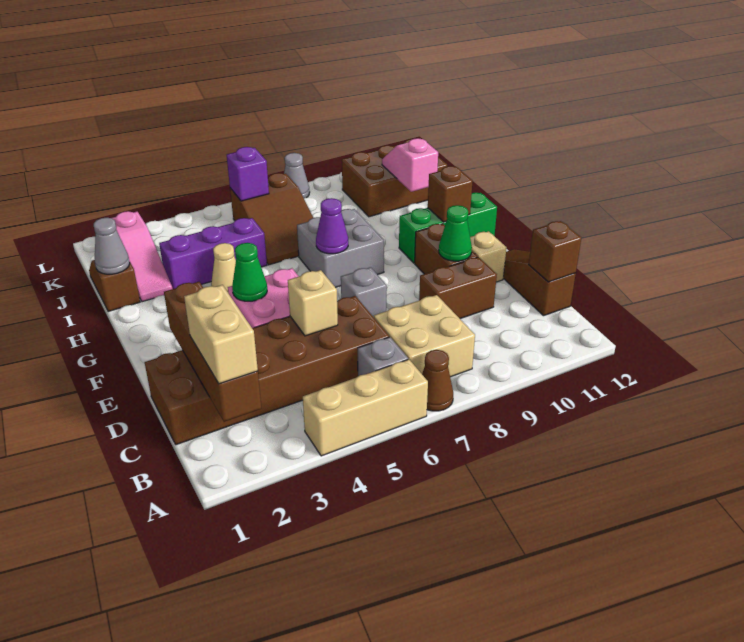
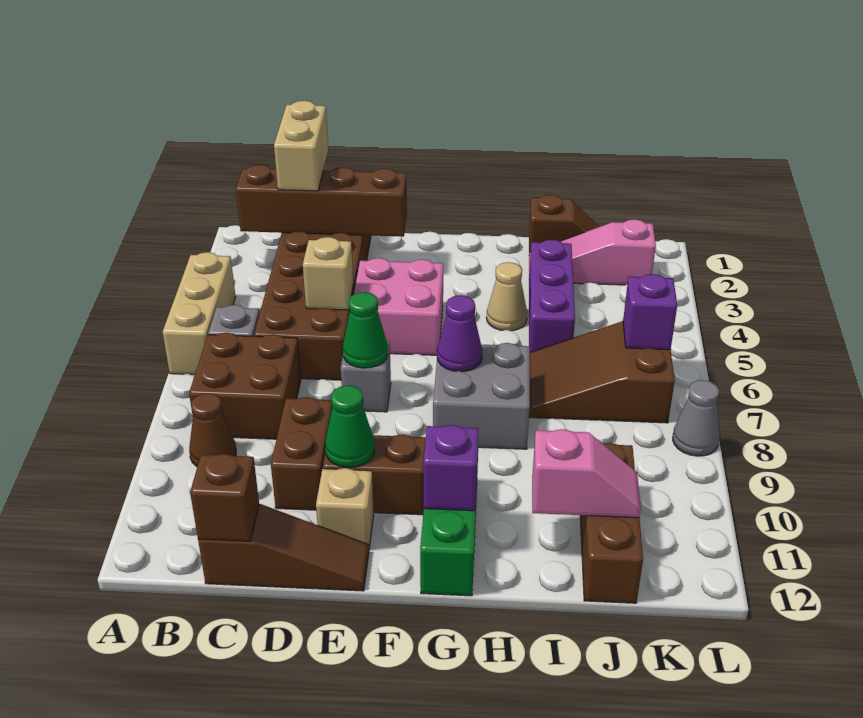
brown cone A7 level 1 -> brown cone B9 level 1
tan brick B2:C2 level 3 -> tan brick C1:C2 level 3
tan brick B7:C8 level 1 -> brown brick B7:C8 level 1
green cone F4 level 2 -> green cone E7 level 2
brown brick G11 level 2 -> purple brick G11 level 2
grey cone I1 level 2 -> none
brown brick J10:K12 level 1 -> brown brick J10:J12 level 1

